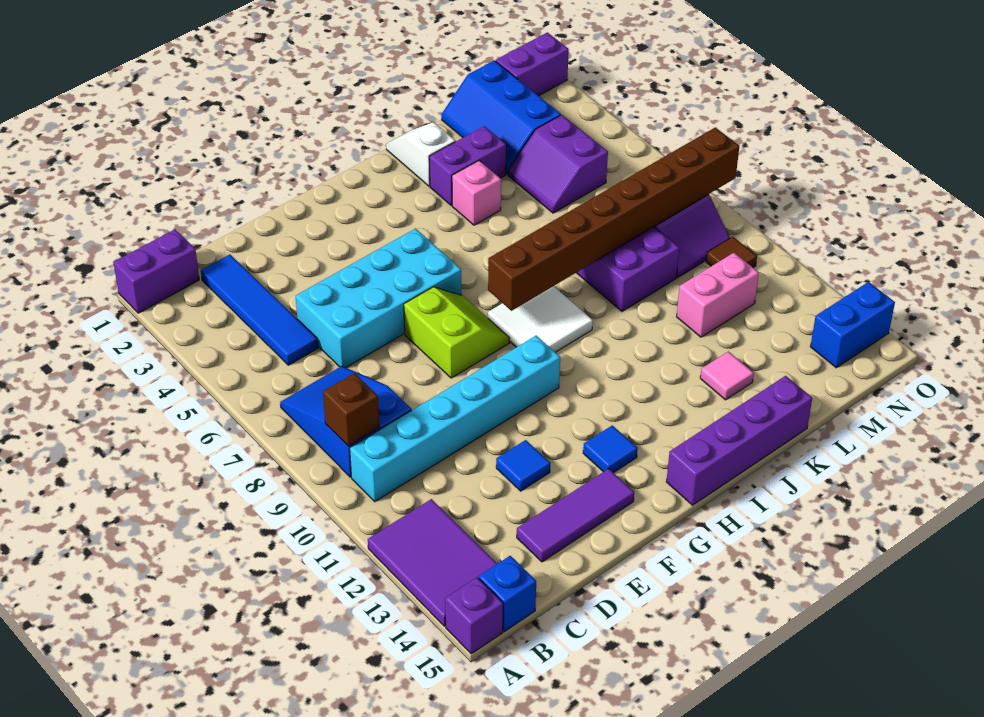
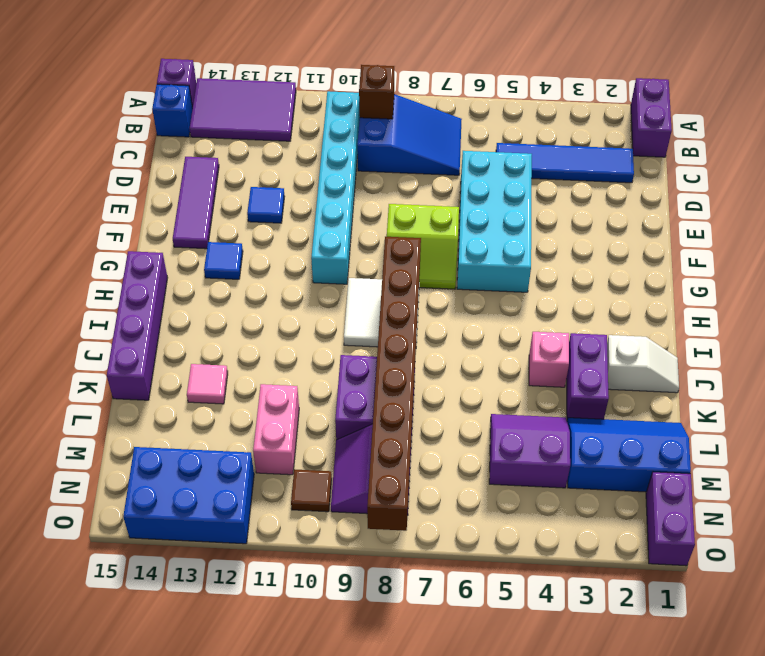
blue brick N14:O14 level 1 -> blue brick N12:O14 level 1

